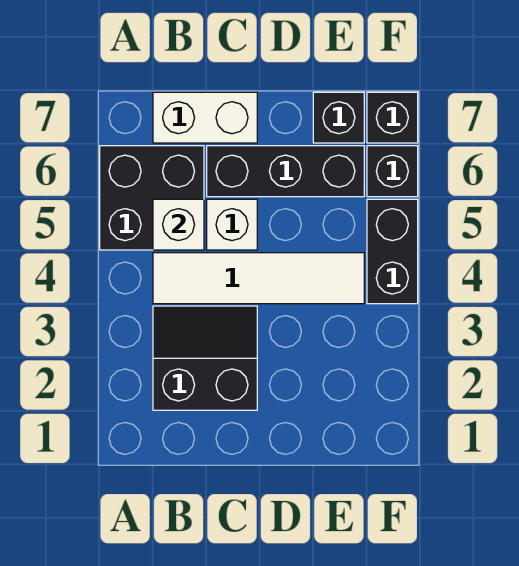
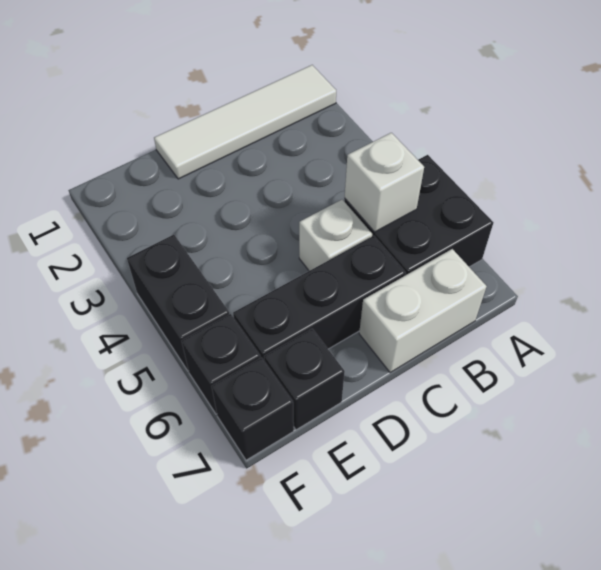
black slope B2:C3 level 1 top 2 -> none
white tile B4:E4 level 1 -> white tile A1:D1 level 1

